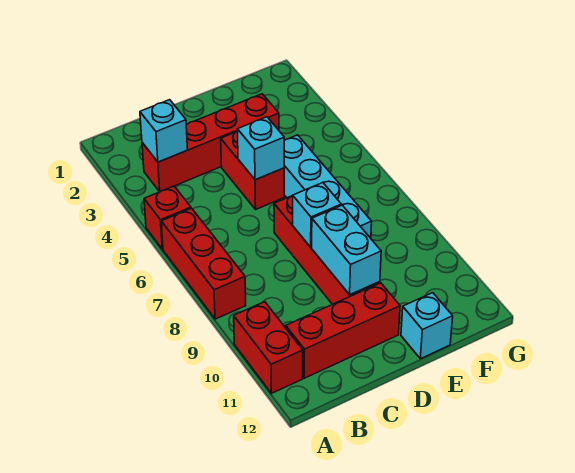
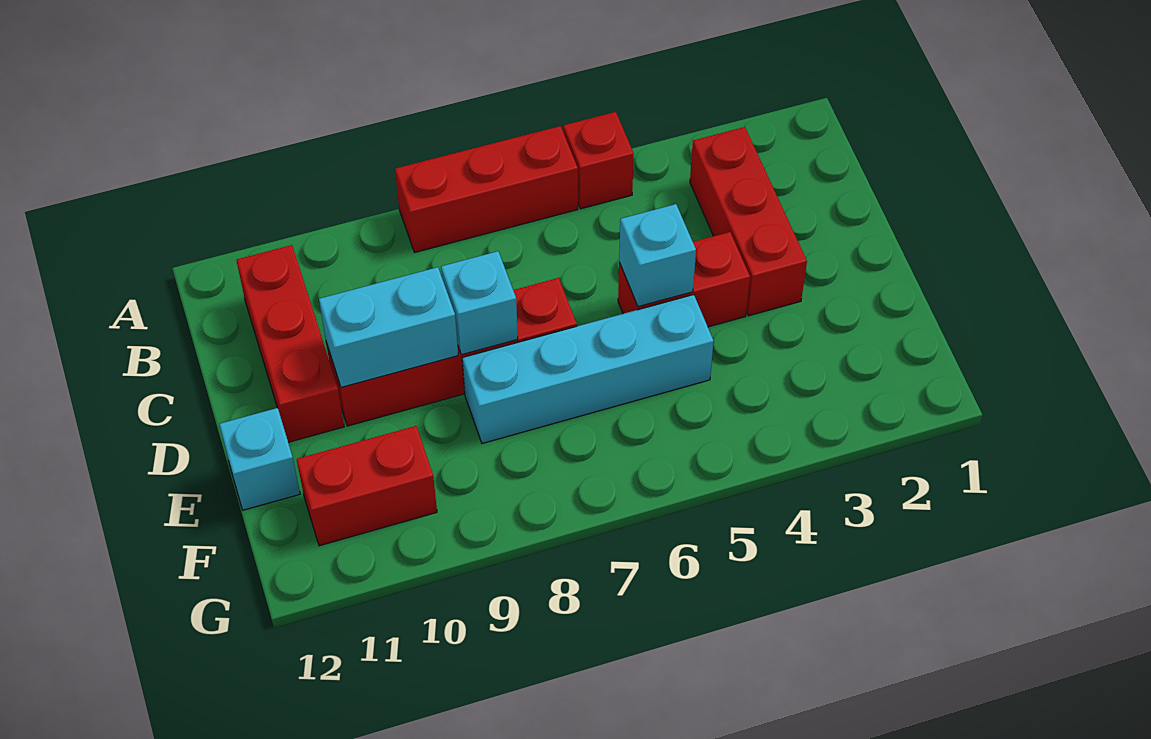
red brick A10:A11 level 1 -> red brick F10:F11 level 1
red brick B3:E3 level 1 -> red brick B3:D3 level 1
cyan brick B3 level 2 -> none

